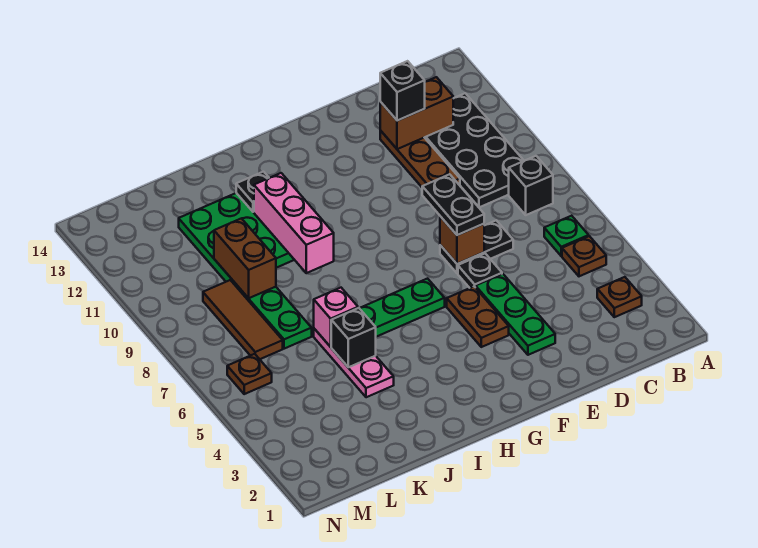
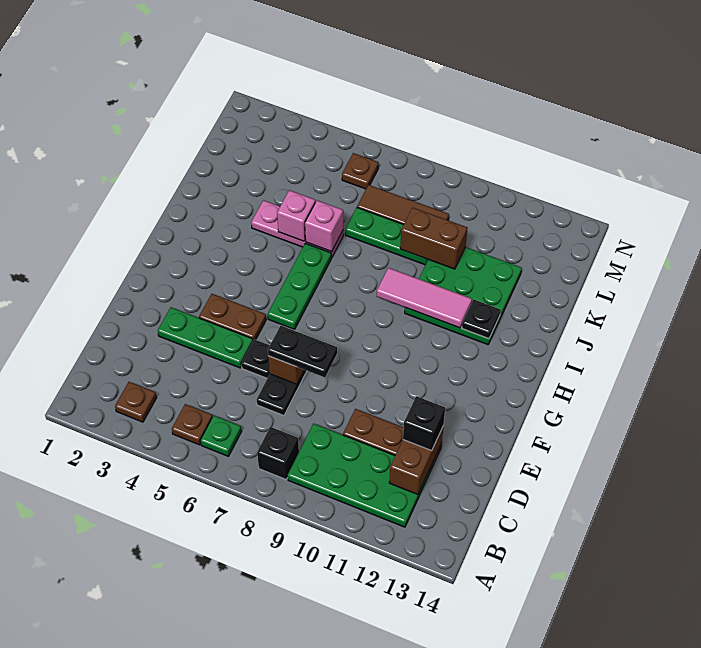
black plate B9:C12 level 1 -> green plate B9:C12 level 1
pink brick I9:I11 level 2 -> pink tile I9:I11 level 2
black brick J5 level 2 -> pink brick J5 level 2

